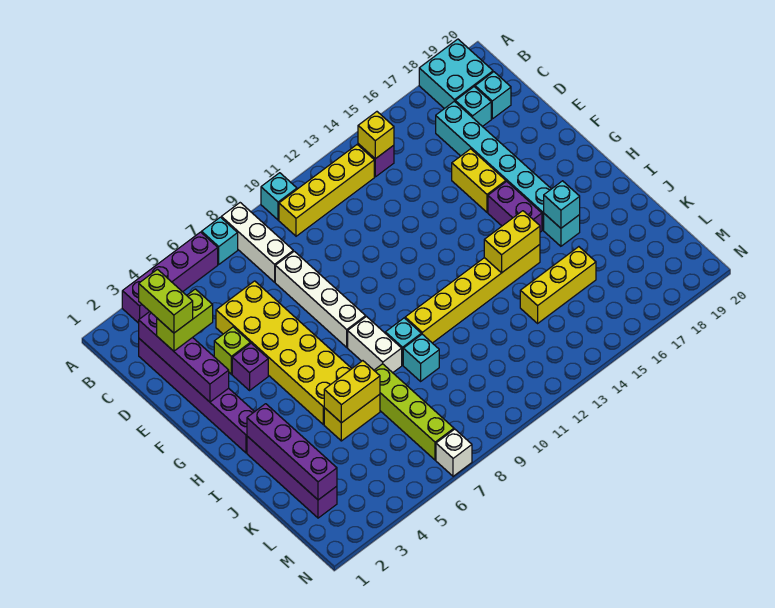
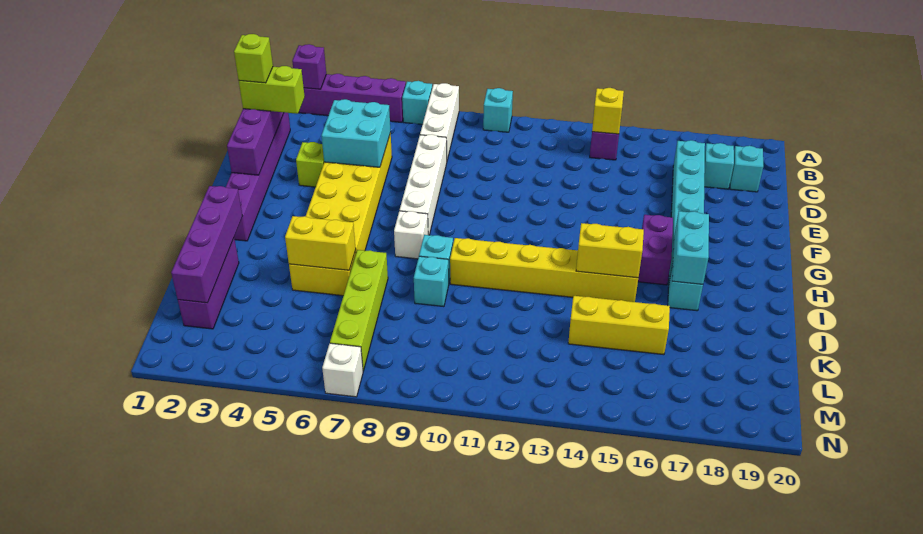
cyan brick A18:B19 level 1 -> cyan brick D5:E6 level 2
yellow brick B10:B13 level 1 -> none
lime brick C2:D2 level 4 -> lime brick D2 level 4
yellow brick E16:F16 level 1 -> none
purple brick F4 level 1 -> purple brick A3 level 2
white brick H8:I8 level 1 -> white brick H8 level 1
purple brick I2:L2 level 1 -> purple brick J2:L2 level 1
cyan brick I17 level 2 -> cyan brick H17:I17 level 2

